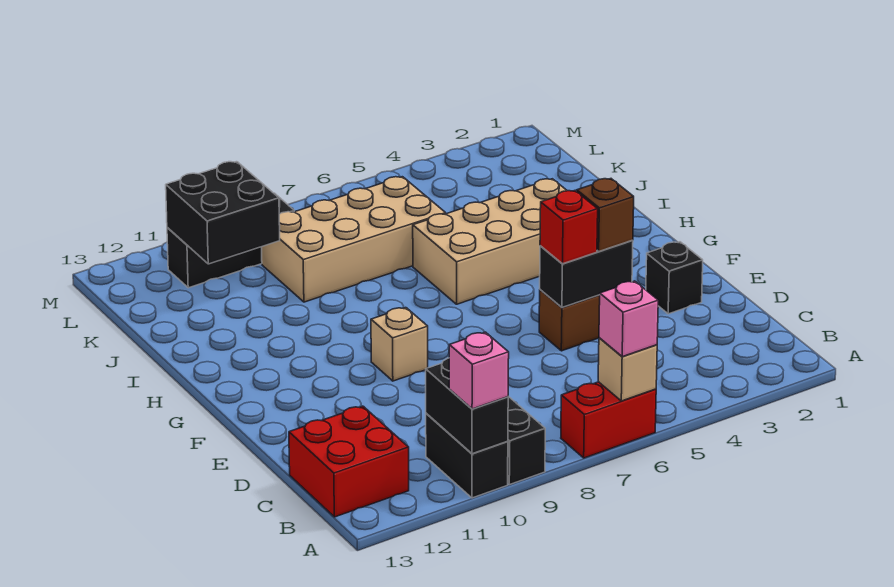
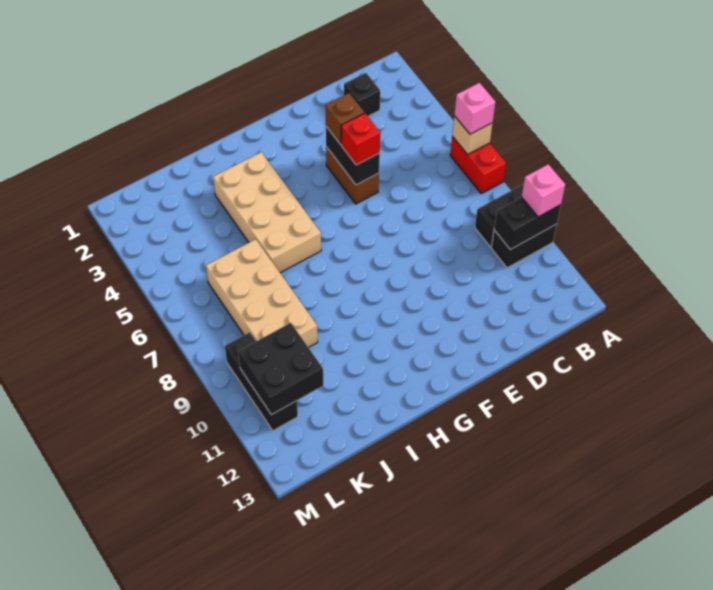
red brick B12:C13 level 1 -> none
black brick E2 level 1 -> black brick C2 level 1
tan brick F9 level 1 -> none

